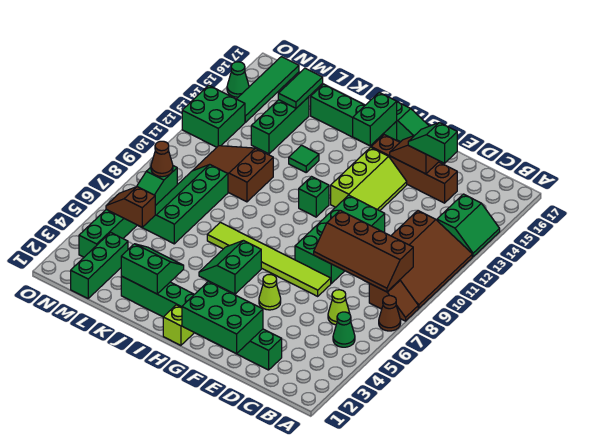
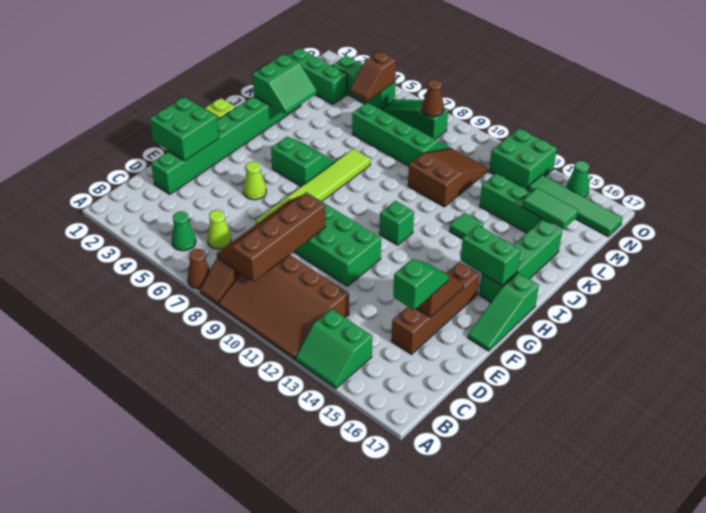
green brick E1:G2 level 2 -> green brick E1:F2 level 2
lime slope F12:G14 level 1 top G -> none
brown slope M5:N5 level 2 top M -> brown slope M5:N5 level 2 top N

